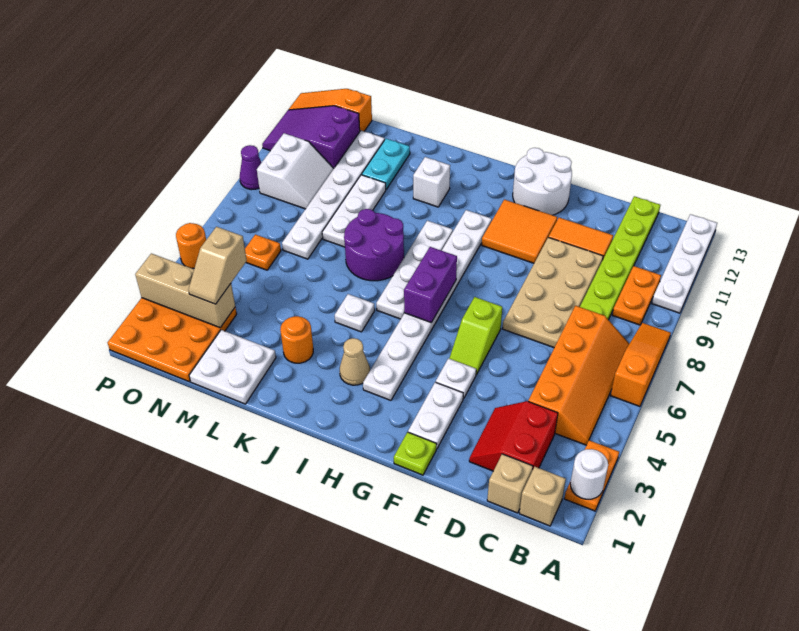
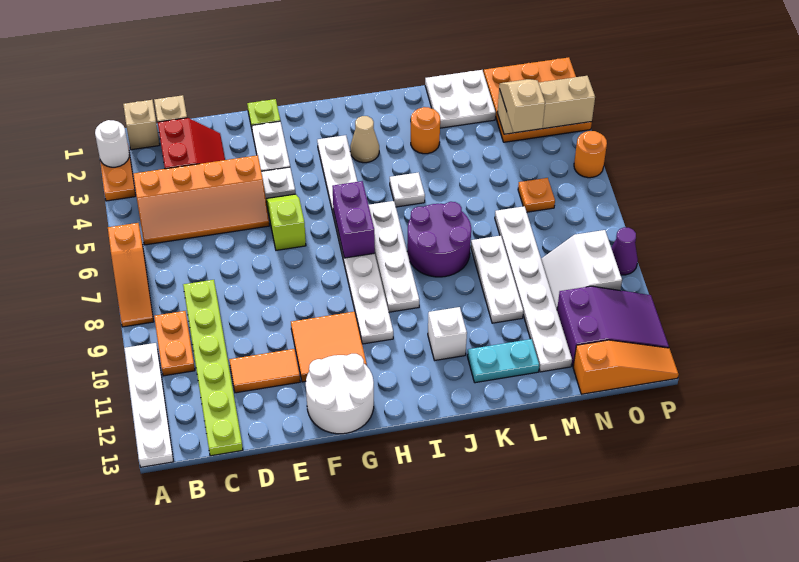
orange slope B4:C7 level 1 top C -> orange slope B4:E5 level 1 top 4
tan plate D7:E10 level 1 -> none
cyan plate L11:L12 level 1 -> cyan plate K12:L12 level 1

